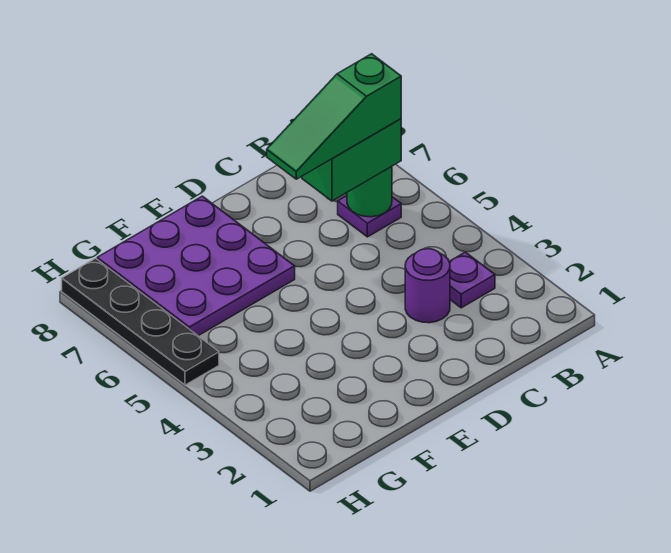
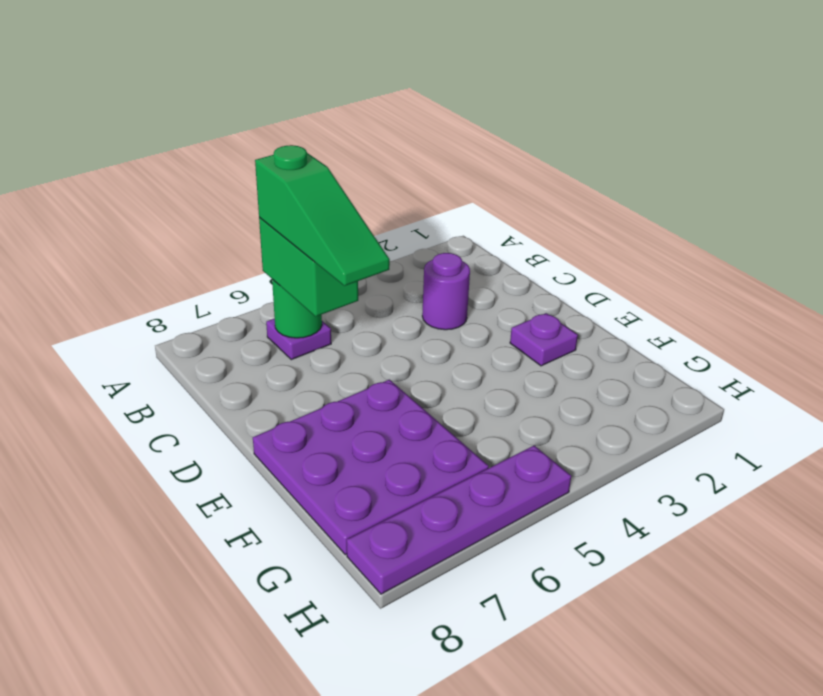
purple plate B3 level 1 -> purple plate E2 level 1
black plate H5:H8 level 1 -> purple plate H5:H8 level 1

